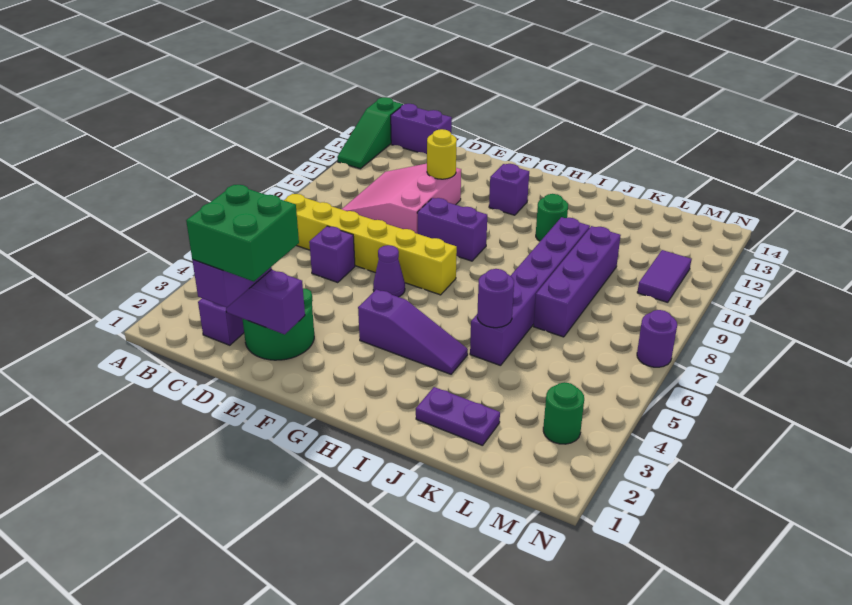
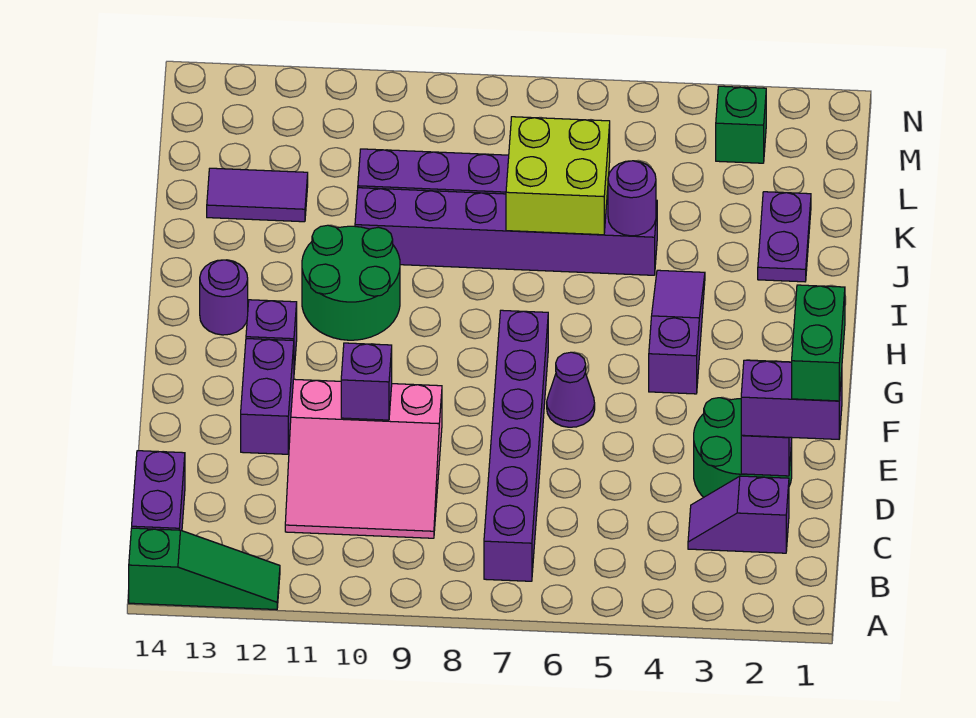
yellow brick B7:G7 level 1 -> purple brick B7:G7 level 1
green brick D1:E2 level 4 -> green brick D1:E1 level 4
purple brick D6 level 1 -> purple brick E10 level 2
yellow round brick E11 level 2 -> none
purple brick F9:G9 level 1 -> purple brick E12:F12 level 1
green round brick I11 level 1 -> green round brick H10:I11 level 1
none -> lime brick J6:K7 level 2
green round brick M3 level 1 -> green brick M3 level 1
purple tile M10:M11 level 1 -> purple tile K12:K13 level 1
purple round brick N7 level 1 -> purple round brick H13 level 1

